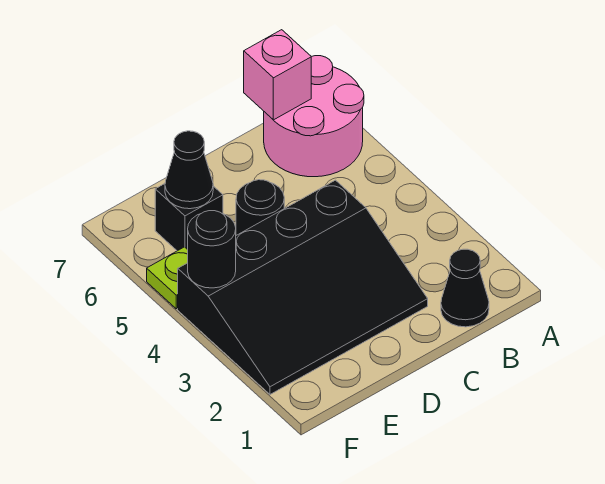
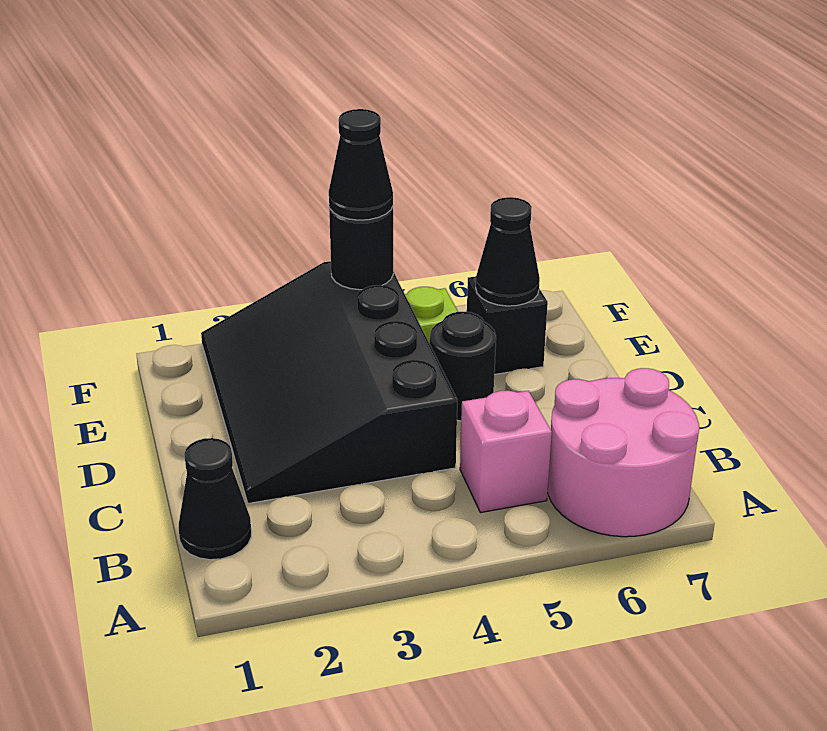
pink brick B7 level 2 -> pink brick B5 level 1
none -> black cone F4 level 3

